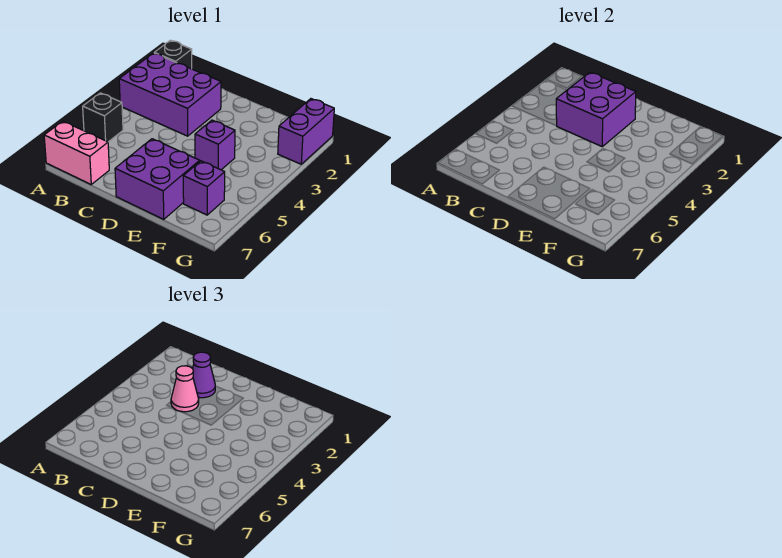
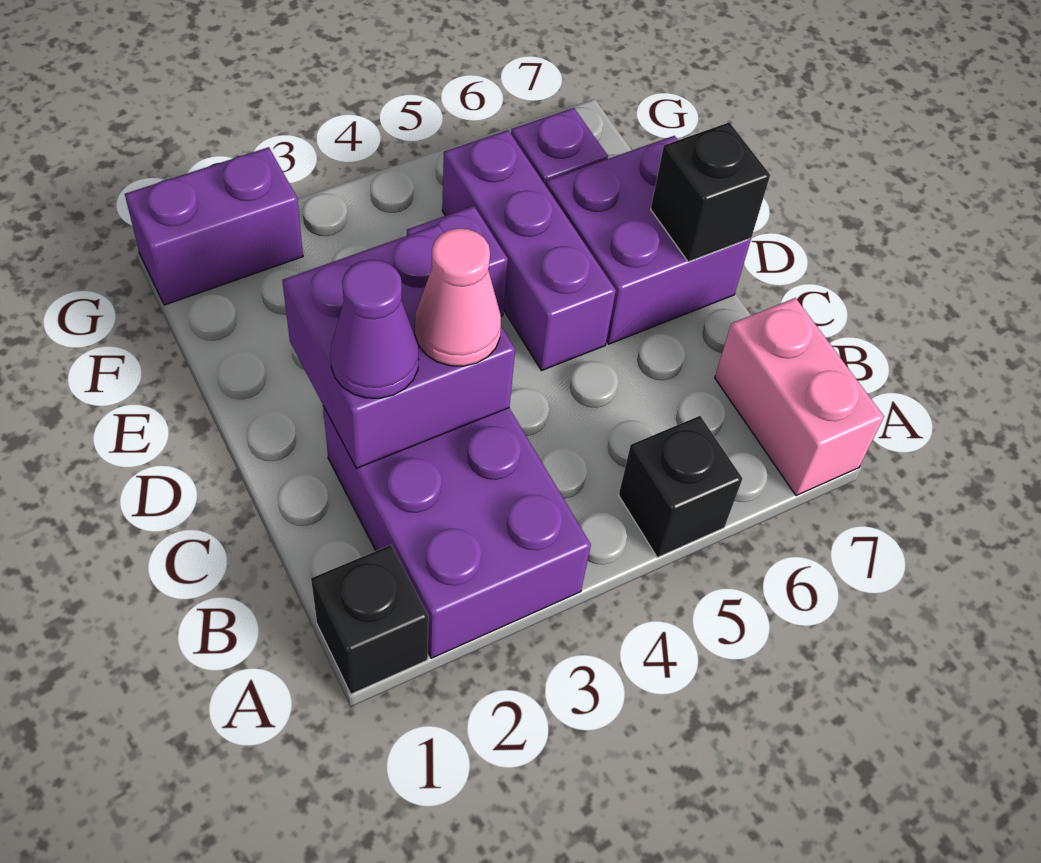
none -> purple brick D5:F5 level 1
none -> black brick D7 level 2

